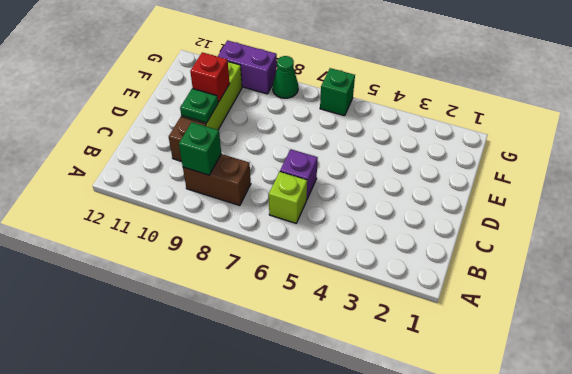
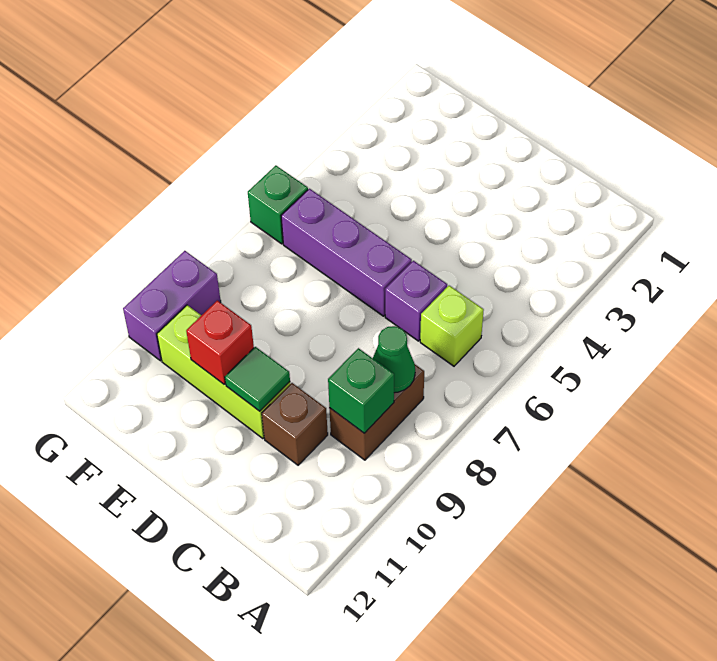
none -> purple brick D6:F6 level 1
green plate D10 level 2 -> green tile D10 level 2
green cone G8 level 1 -> green cone B8 level 2

